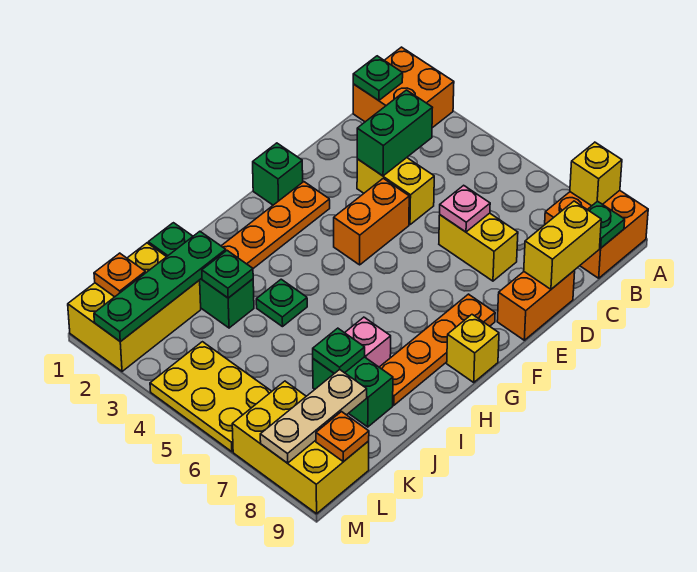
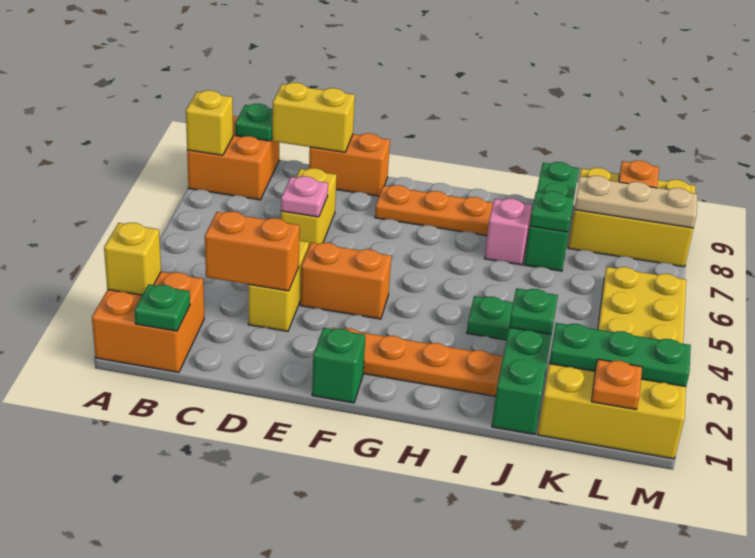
green brick C3:D3 level 2 -> orange brick C3:D3 level 2
yellow brick G9 level 1 -> yellow brick A2 level 2
green plate J2:M2 level 2 -> green plate K2:M2 level 2
green brick J7:J8 level 1 -> green brick J7:J9 level 1
yellow brick L7:M9 level 1 -> yellow brick K8:M9 level 1

